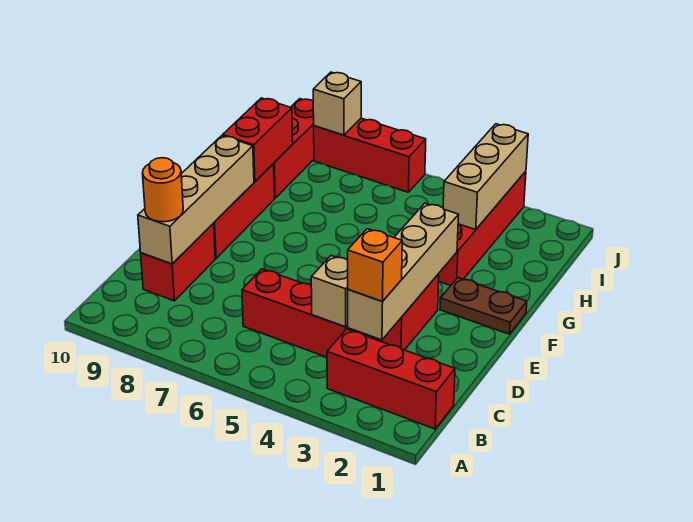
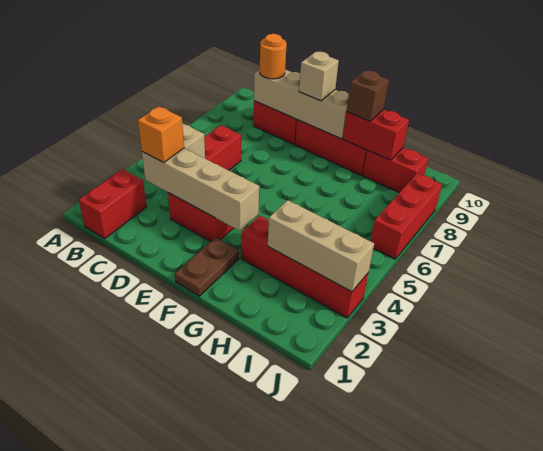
red brick B1:B3 level 1 -> red brick B1:B2 level 1
none -> brown brick G9 level 3
red brick H9:J9 level 1 -> red brick H9:I9 level 1
tan brick J8 level 2 -> tan brick E9 level 3

